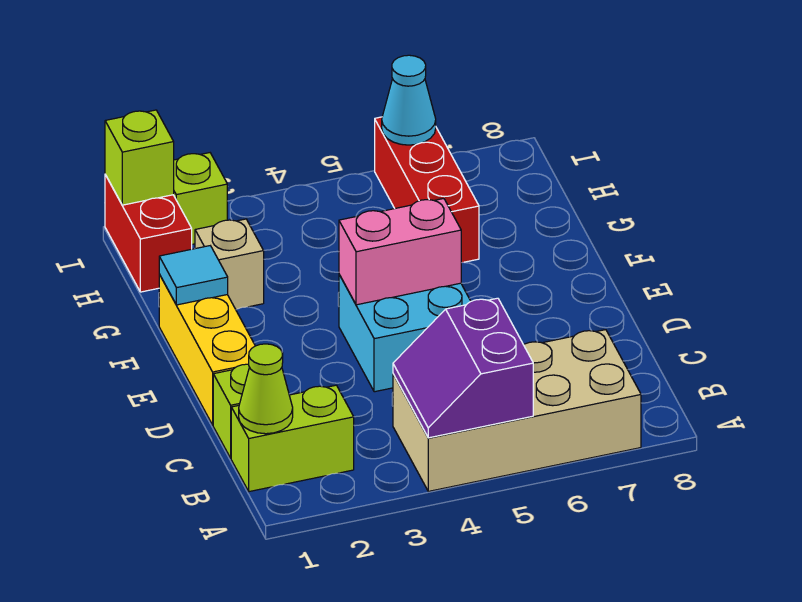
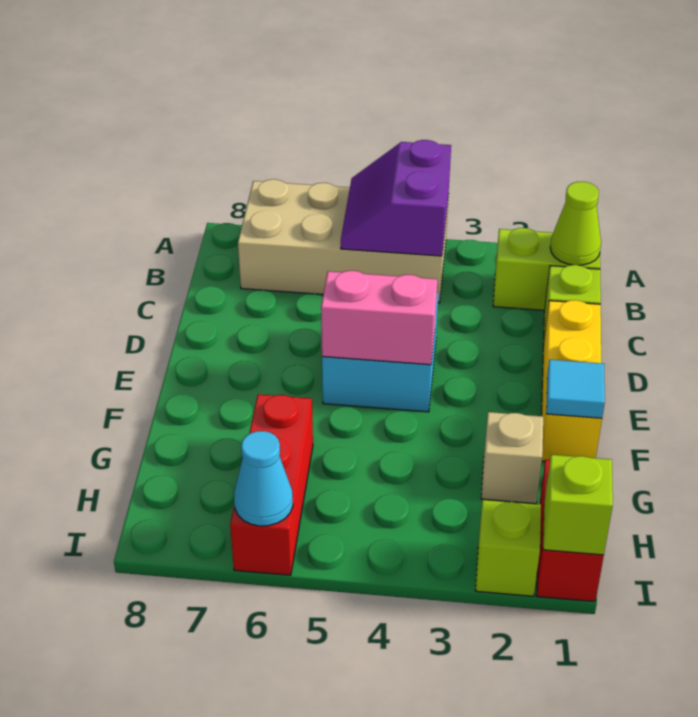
purple slope A4:B5 level 2 top 5 -> purple slope A4:B5 level 2 top 4

